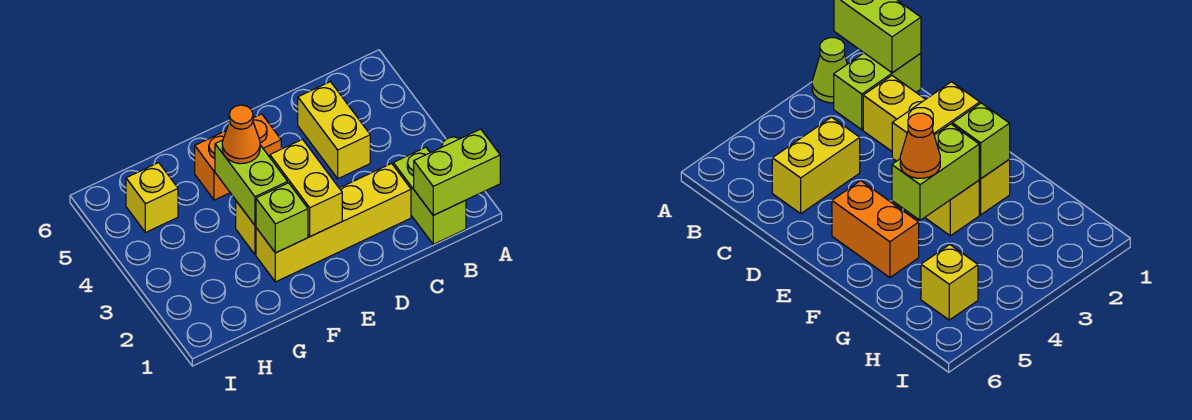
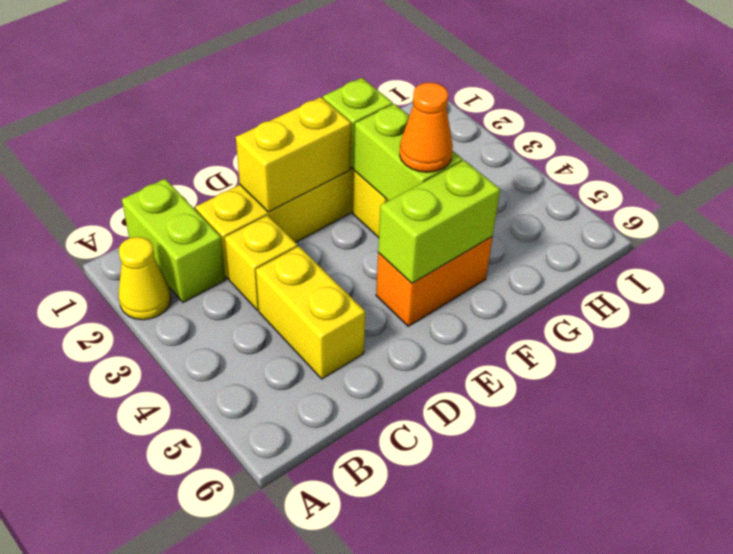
lime brick A1:B1 level 2 -> lime brick E5:F5 level 2
lime cone A2 level 1 -> yellow cone A2 level 1
yellow brick E2:E3 level 2 -> yellow brick D2:E2 level 2
yellow brick H5 level 1 -> yellow brick C3 level 1

